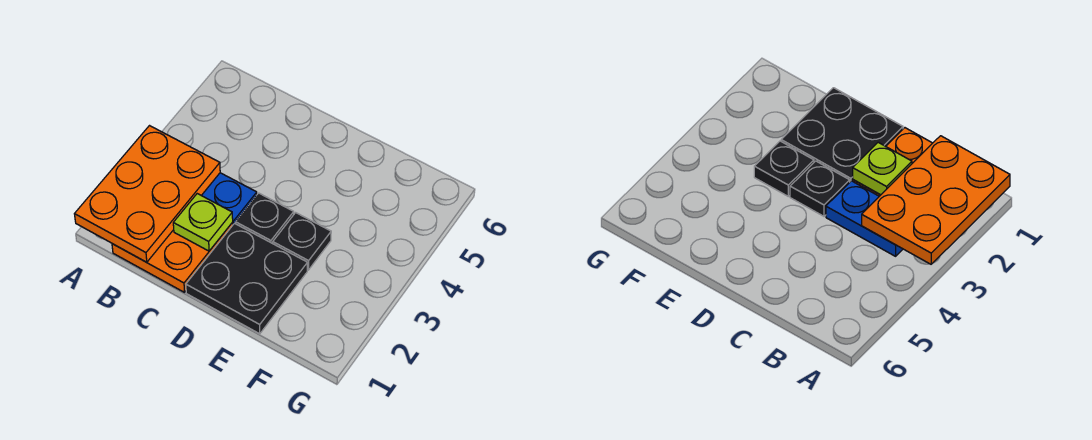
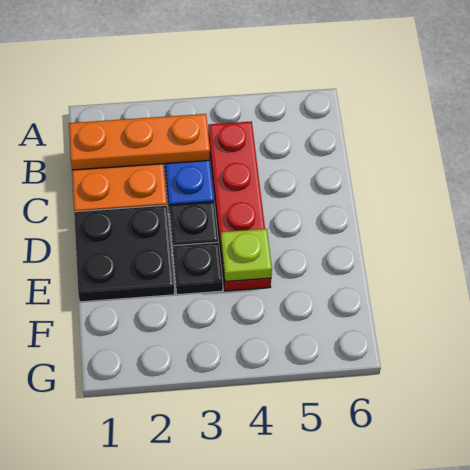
orange plate A1:B3 level 2 -> orange plate B1:B3 level 2
none -> red plate B4:E4 level 1
lime plate C2 level 2 -> lime plate E4 level 2

